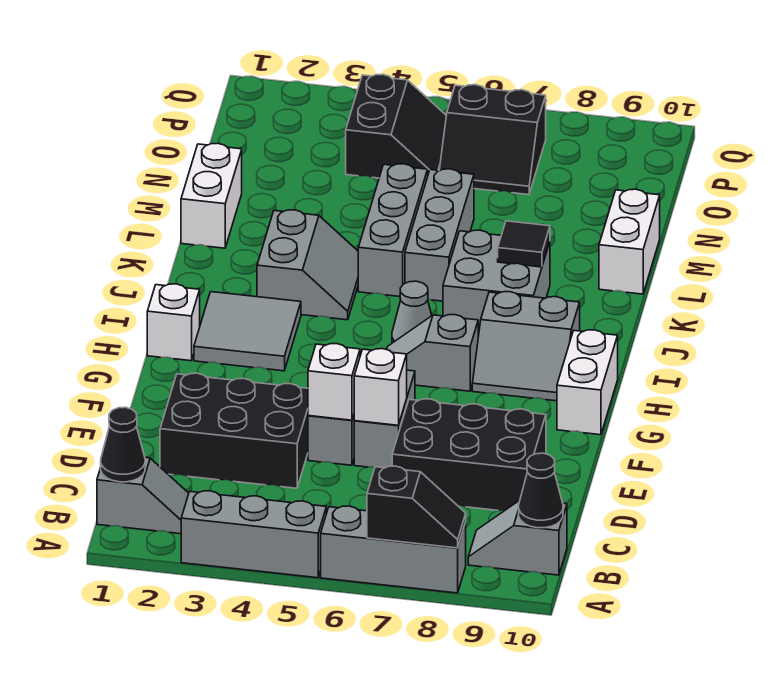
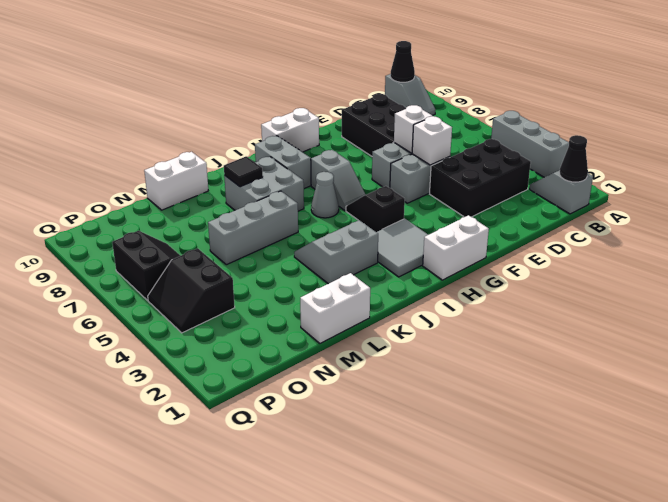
grey brick A6:A8 level 1 -> none
black slope A7:A8 level 2 top 7 -> black slope H4:H5 level 1 top 4
black brick D2:E4 level 1 -> black brick C3:E4 level 1
white brick H1 level 1 -> white brick G1:H1 level 1
grey brick K5:M5 level 1 -> none
black slope O4:P5 level 1 top 4 -> black slope O4:P5 level 1 top O

